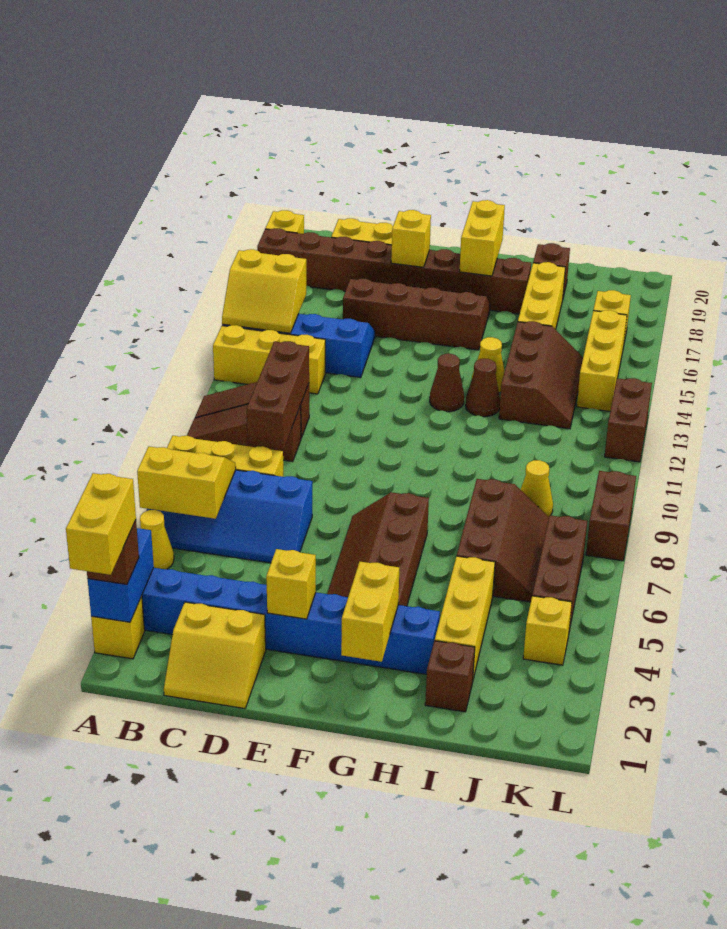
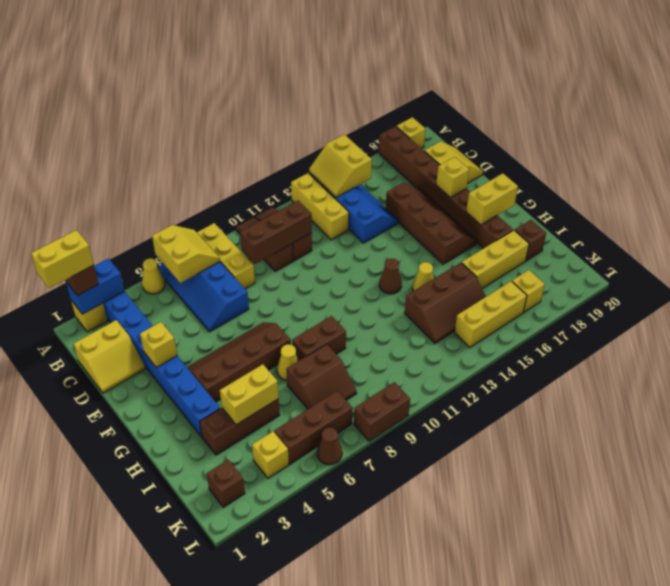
yellow slope C1:D2 level 1 top 2 -> yellow slope C1:D2 level 1 top C
yellow brick G2:G3 level 2 -> yellow brick I4:I5 level 2
brown cone H13 level 1 -> brown cone L6 level 1
brown brick I2 level 1 -> brown brick K2 level 1
yellow brick I3:I5 level 1 -> brown brick I3:I5 level 1
brown slope I6:J8 level 1 top I -> brown slope I7:J8 level 1 top I
yellow cone J9 level 1 -> yellow cone H7 level 1
brown brick L12:L13 level 1 -> brown brick H8:H9 level 1

